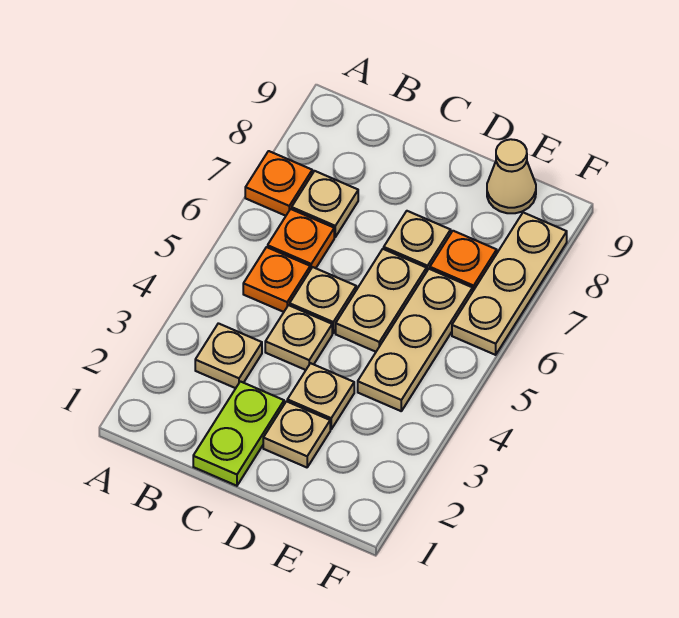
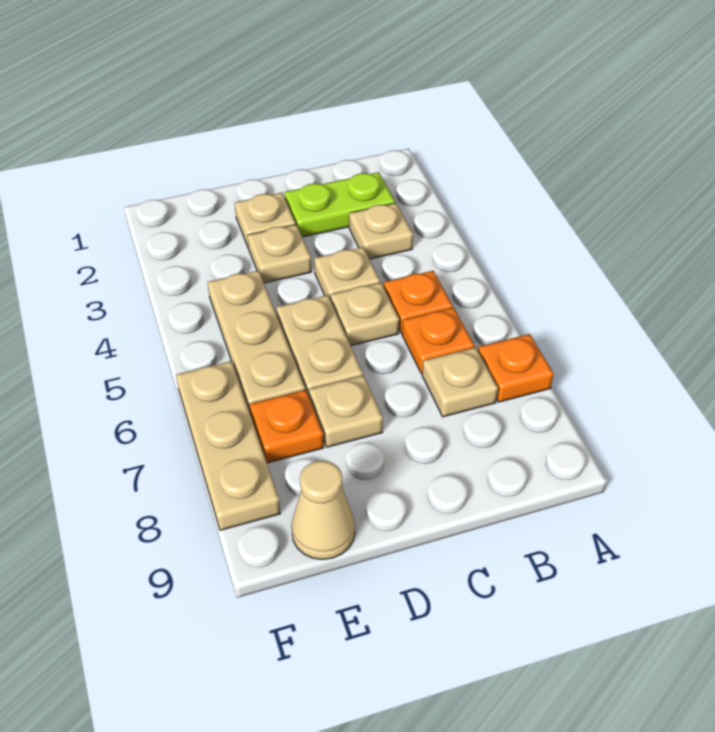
lime plate C1:C2 level 1 -> lime plate B2:C2 level 1

